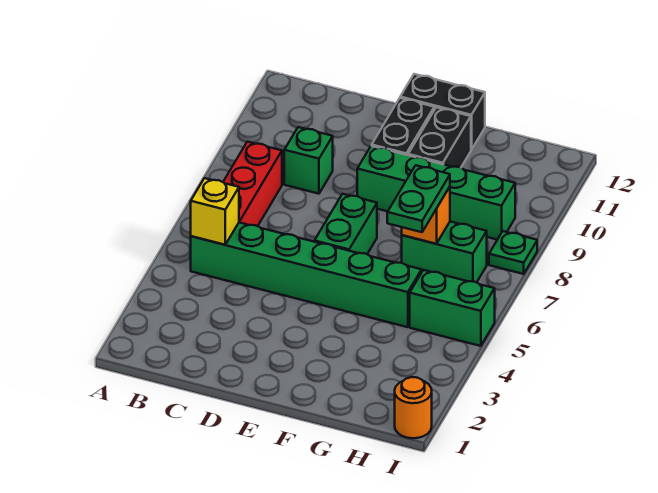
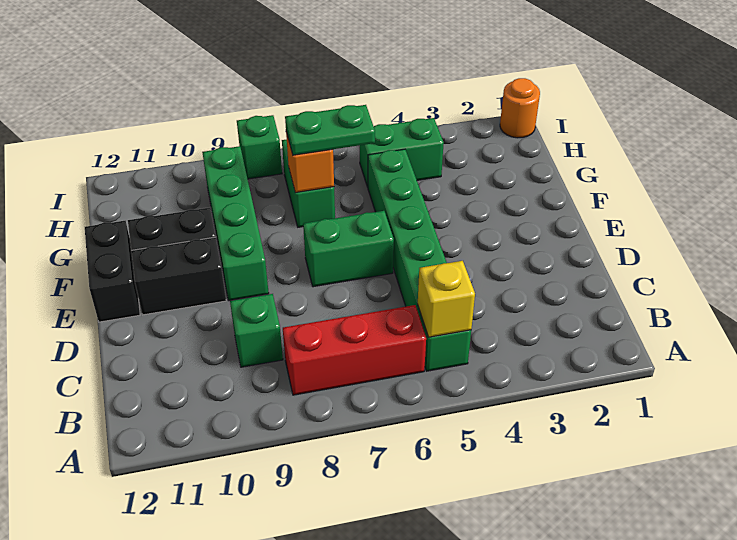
green brick H5:I5 level 1 -> green brick H4:H5 level 1
green plate I8 level 1 -> green brick I8 level 1

